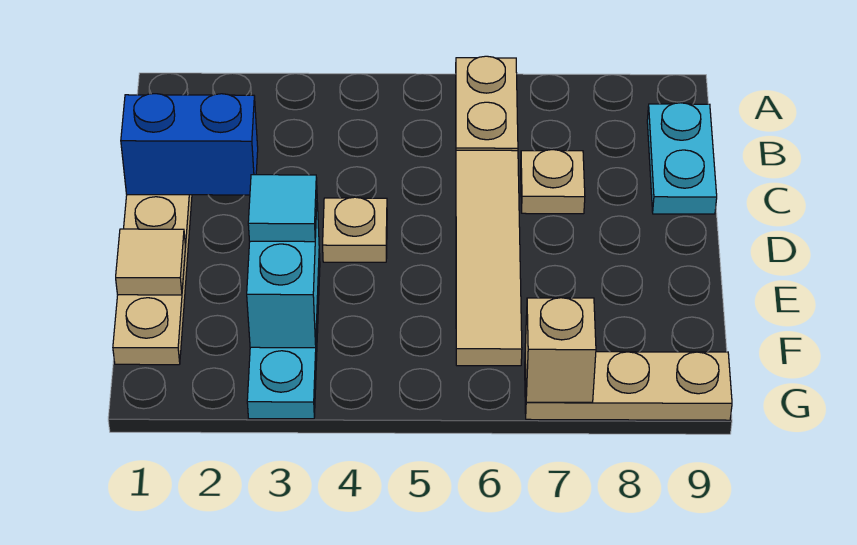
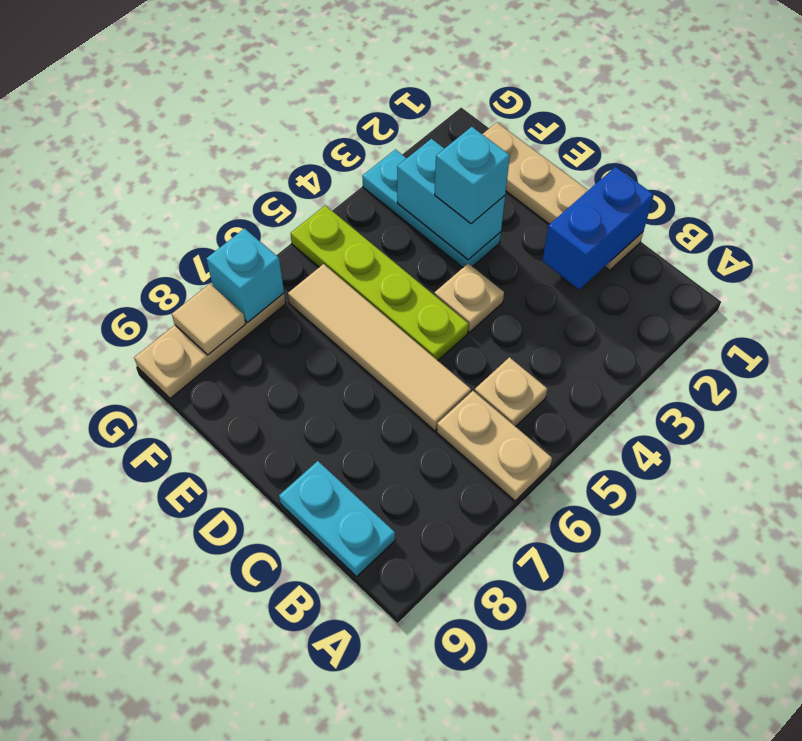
tan plate C7 level 1 -> tan plate B5 level 1
none -> lime plate D5:G5 level 1
tan tile E1 level 2 -> tan tile G8 level 2
cyan tile E3 level 3 -> cyan brick E3 level 3
tan brick G7 level 2 -> cyan brick G7 level 2

